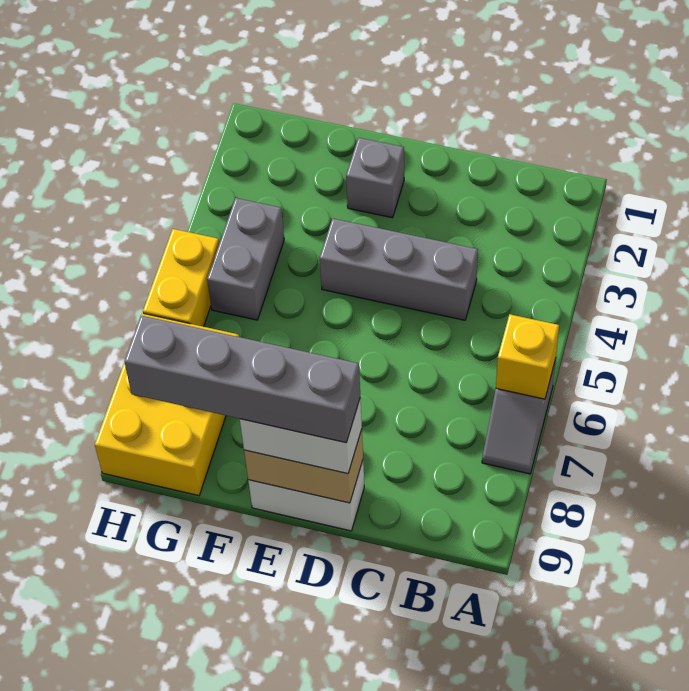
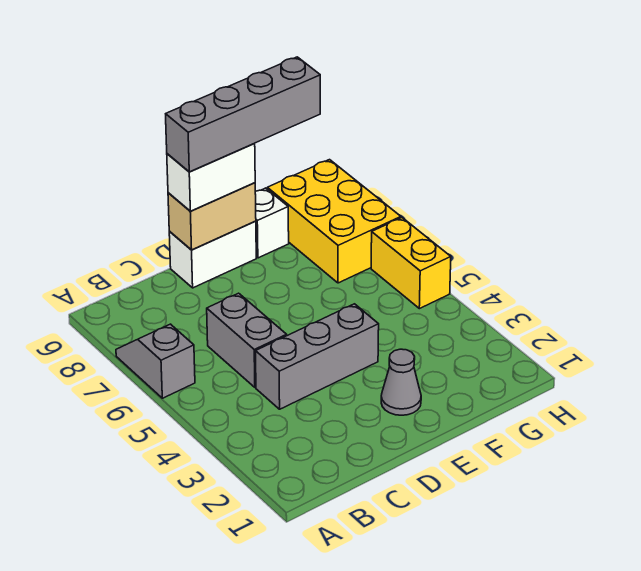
yellow brick A6 level 2 -> none
grey brick E2 level 1 -> grey cone E2 level 1
none -> white brick F9 level 1
grey brick G4:G5 level 1 -> grey brick C5:C6 level 1

